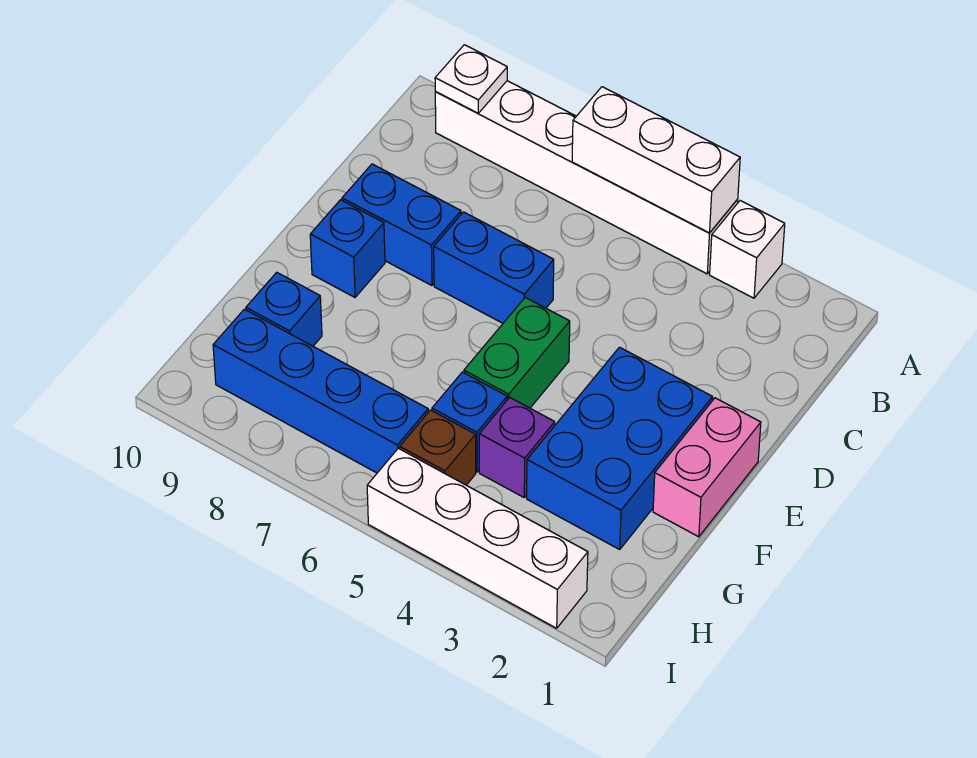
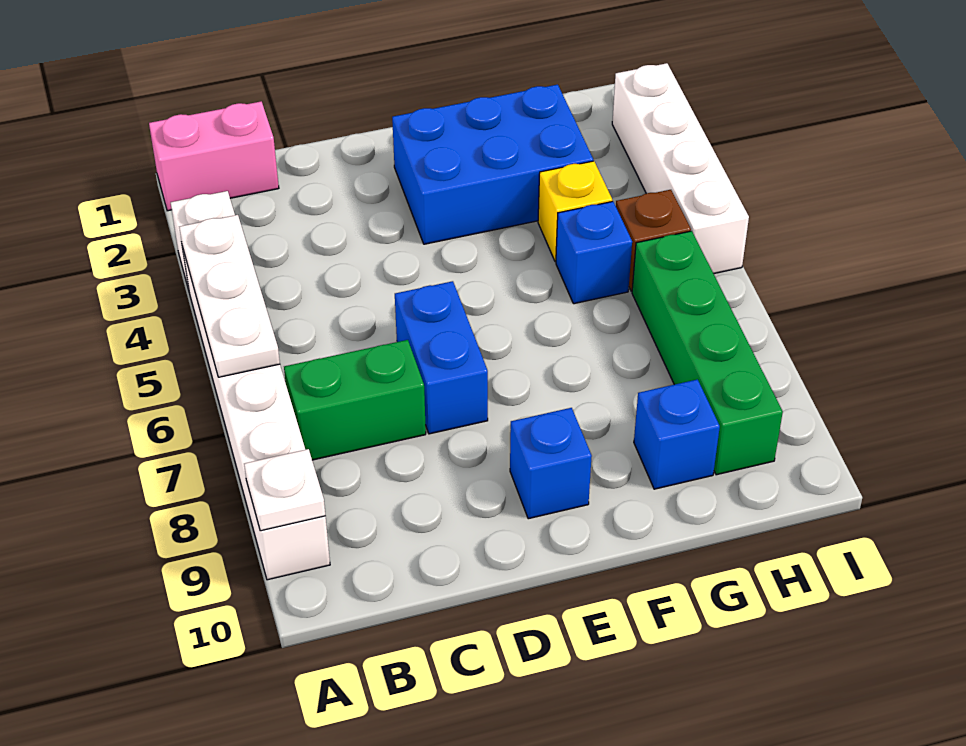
white brick A4:A6 level 2 -> white plate A4:A6 level 2
blue brick D8:D9 level 1 -> none
pink brick E1:F1 level 1 -> pink brick A1:B1 level 1
green brick E5:F5 level 1 -> green brick B7:C7 level 1
purple brick G4 level 1 -> yellow brick G4 level 1
blue brick H6:H9 level 1 -> green brick H6:H9 level 1

